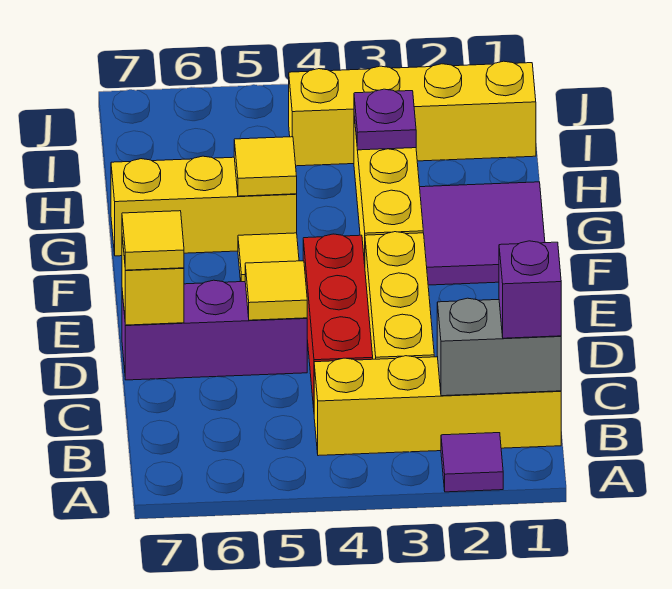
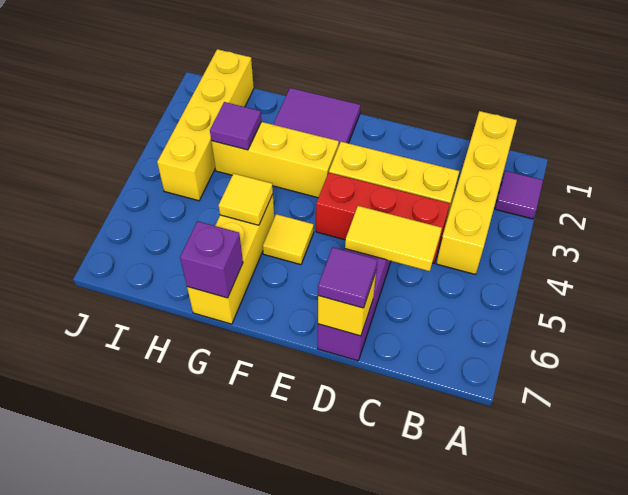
grey brick B1:B2 level 2 -> none
purple brick B1 level 3 -> purple brick G7 level 2
yellow tile D5 level 2 -> yellow tile C5:D5 level 2
yellow tile D7 level 3 -> purple tile D7 level 3
purple plate H3 level 2 -> purple tile H3 level 2

